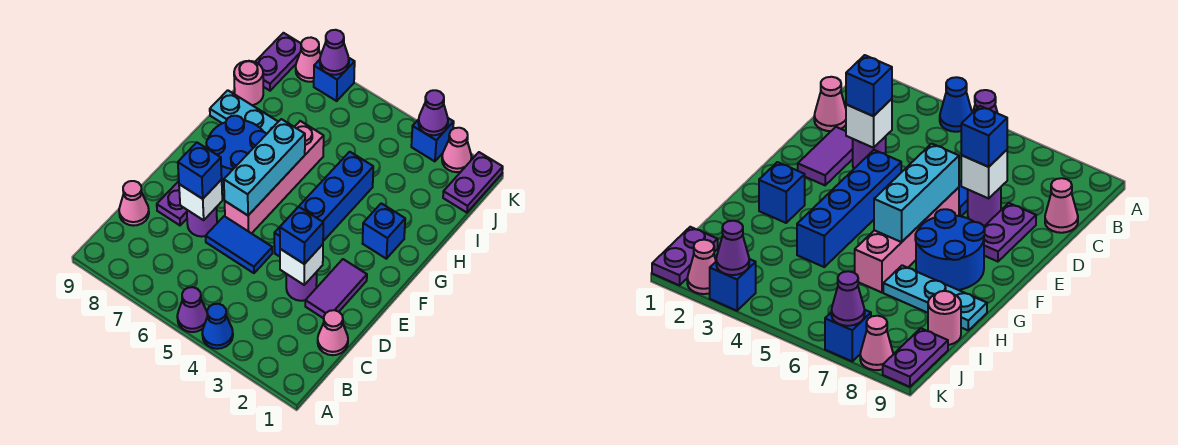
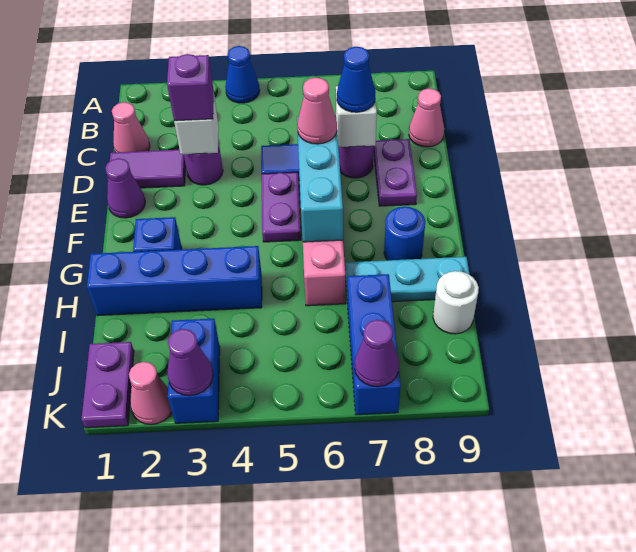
purple cone A5 level 1 -> purple cone E1 level 1
purple tile D2:E2 level 1 -> purple tile D1:D2 level 1
blue brick D3 level 3 -> purple brick D3 level 3
blue brick D7 level 3 -> blue cone D7 level 3
blue brick E4:H4 level 1 -> blue brick H1:H4 level 1
blue round brick F7:G8 level 1 -> blue round brick G8 level 1
pink round brick I9 level 1 -> white round brick I9 level 1
purple plate J9:K9 level 1 -> purple plate E5:F5 level 1
blue brick K3 level 1 -> blue brick J3:K3 level 1
blue brick K7 level 1 -> blue brick I7:K7 level 1
pink cone K8 level 1 -> pink cone E6 level 3

